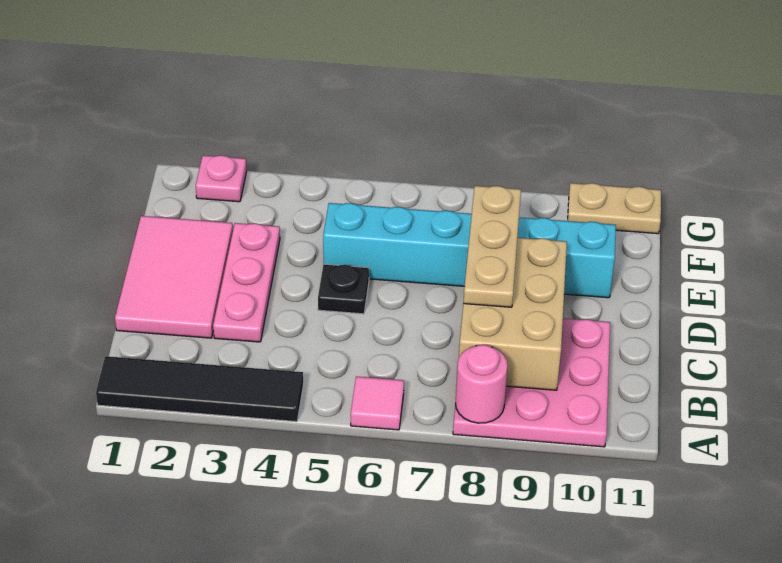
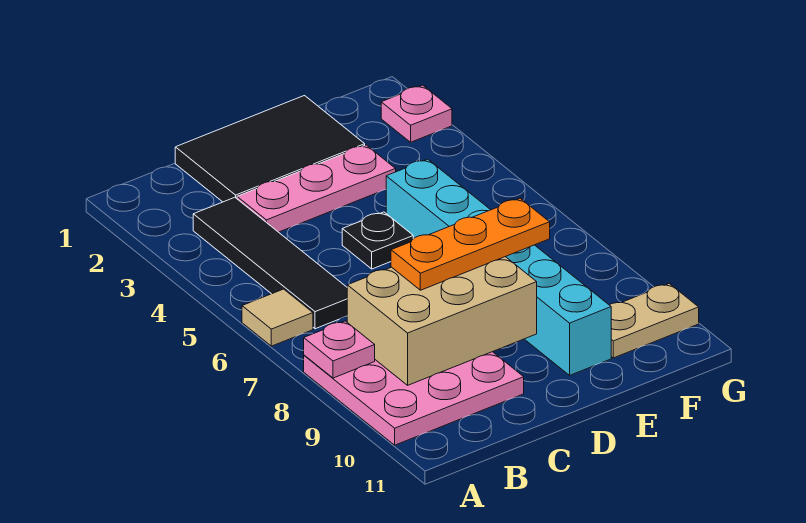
black tile A1:A4 level 1 -> black tile B3:B6 level 1
pink tile A6 level 1 -> tan tile A6 level 1
pink round brick A8 level 2 -> pink plate A8 level 2
pink tile C1:E2 level 1 -> black tile C1:E2 level 1
tan plate C8:E8 level 3 -> orange plate C8:E8 level 3
tan plate G10:G11 level 1 -> tan plate F10:G10 level 1

